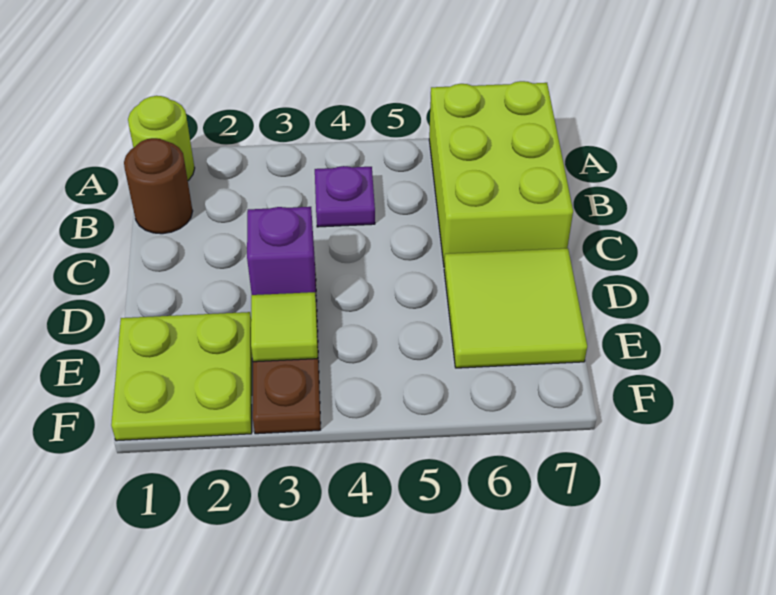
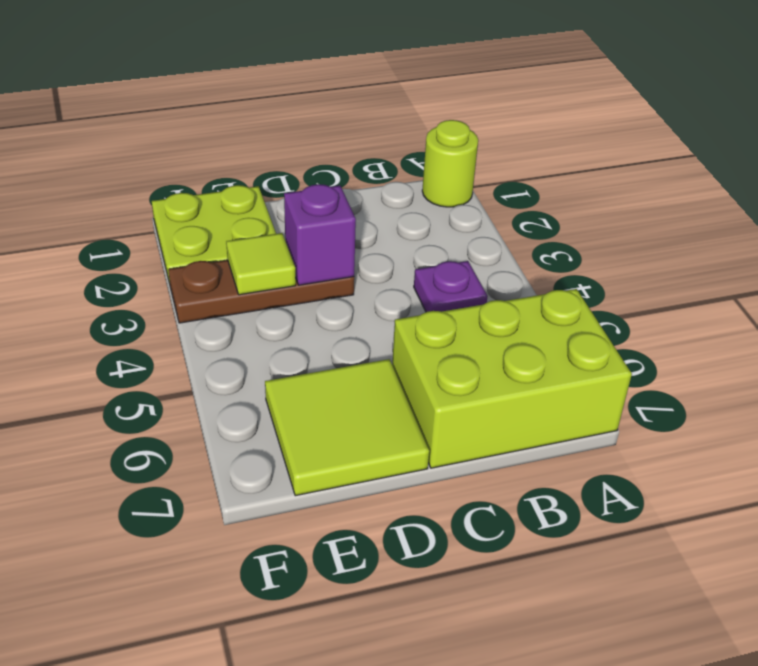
brown round brick B1 level 1 -> none

